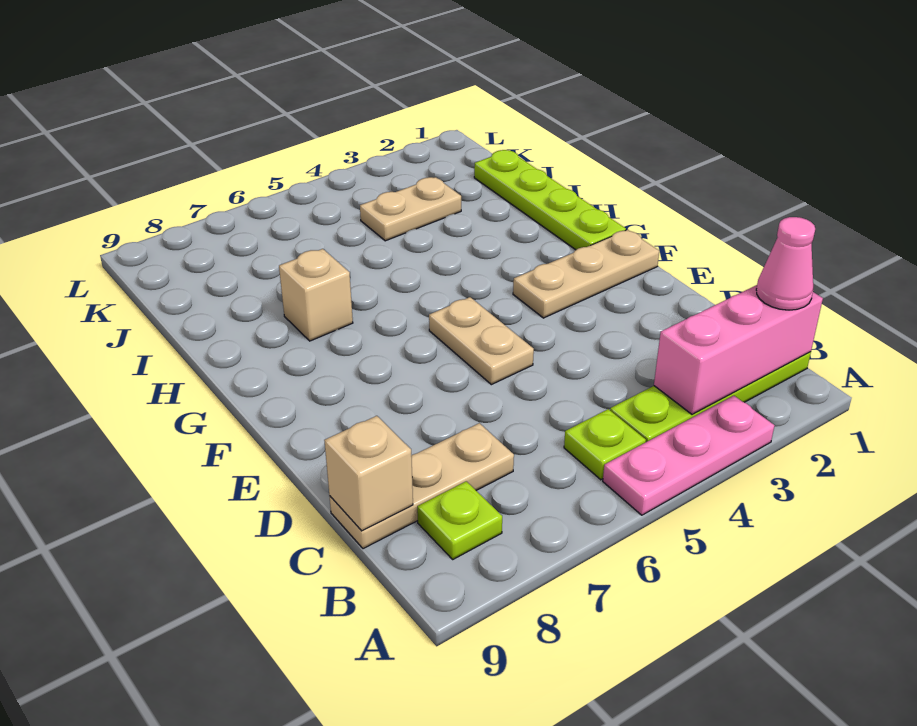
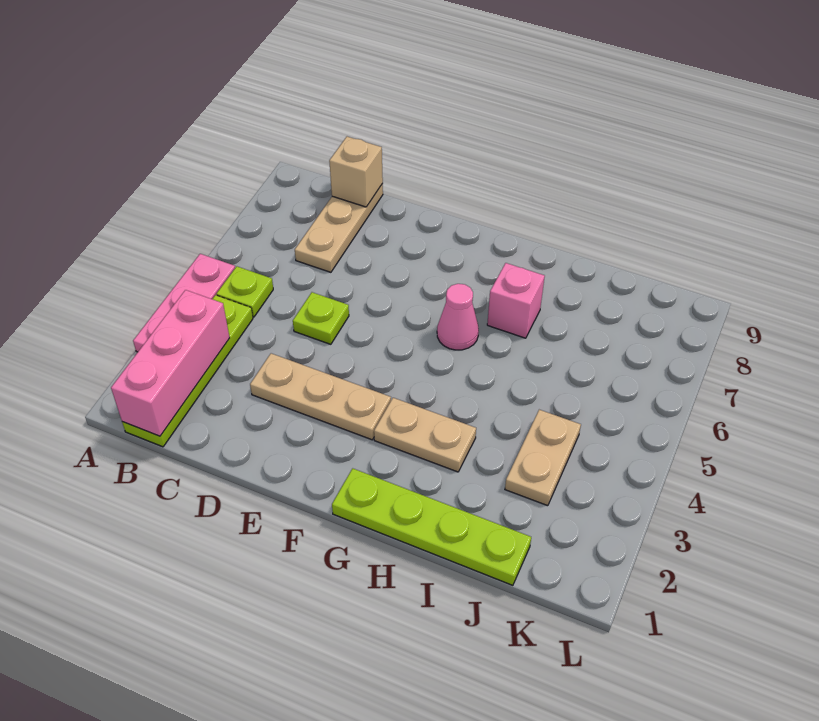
pink cone B1 level 3 -> pink cone G6 level 1
lime plate B8 level 1 -> lime plate D5 level 1
tan plate E5:F5 level 1 -> tan plate G3:H3 level 1
tan plate F1:F3 level 1 -> tan plate D3:F3 level 1
tan brick H7 level 1 -> pink brick H7 level 1

